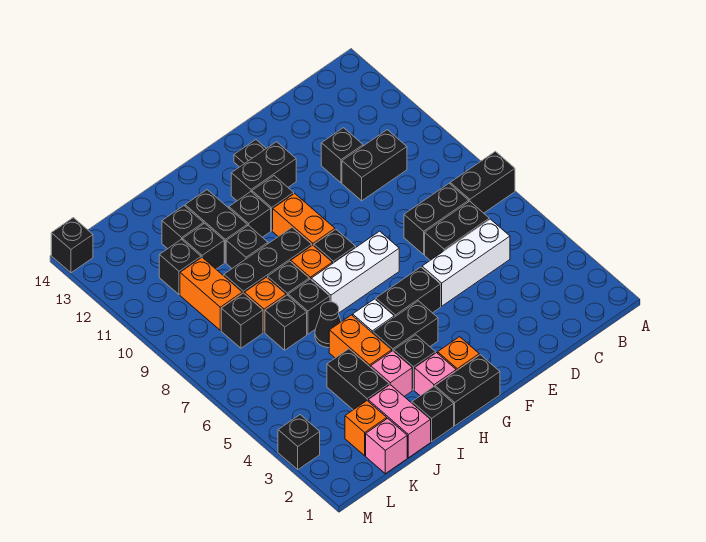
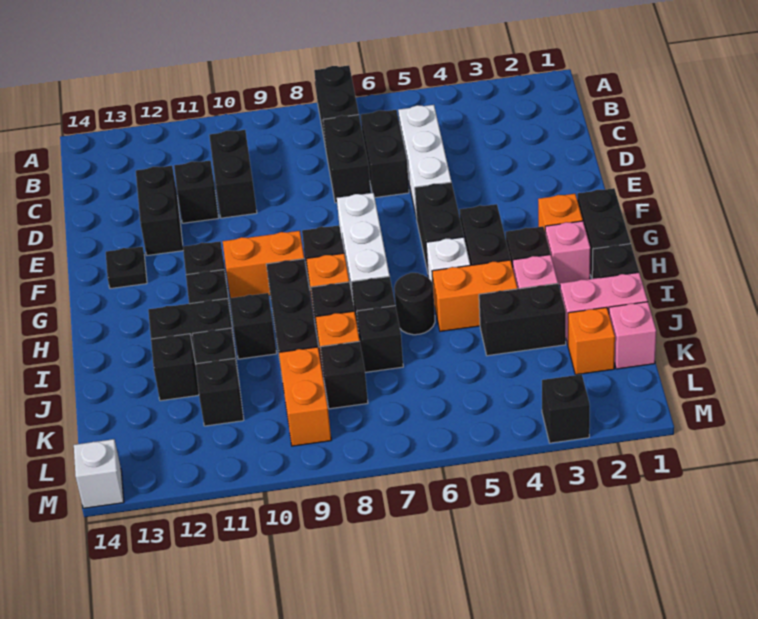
black brick F12:G12 level 1 -> black brick D12:E12 level 1
black cone I6 level 1 -> black round brick I6 level 1
orange brick K9:K10 level 1 -> orange brick K9:L9 level 1
black brick M14 level 1 -> white brick M14 level 1

